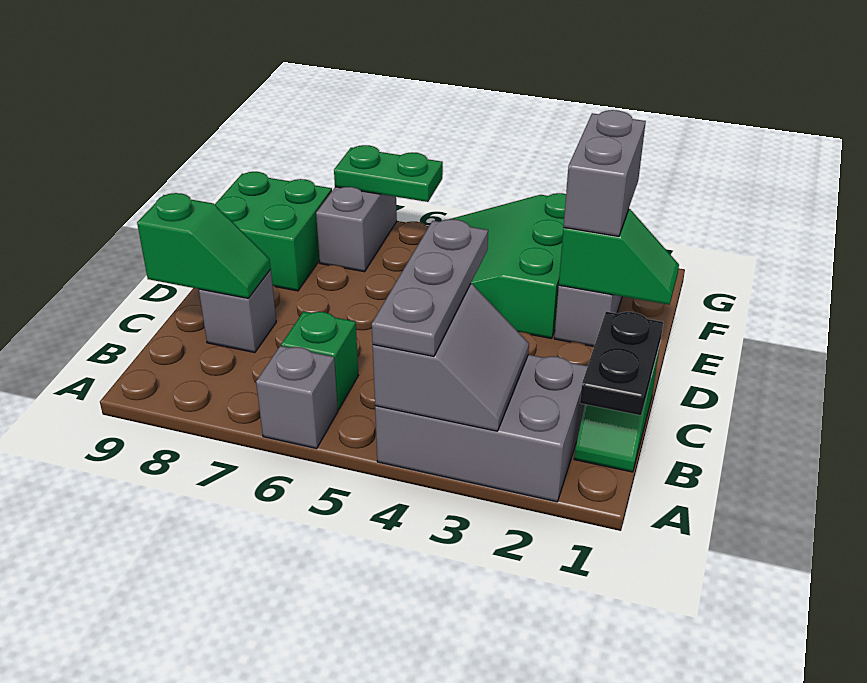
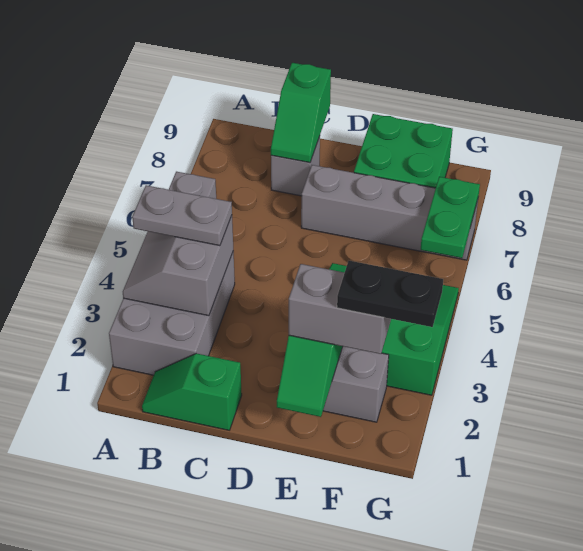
grey slope A3:B4 level 2 top 4 -> grey slope A3:B4 level 2 top B
grey plate A4:C4 level 3 -> grey plate A4:B4 level 3
black plate B1:C1 level 2 -> black plate F2:G2 level 4
green brick B6 level 1 -> none
grey brick F7:G7 level 1 -> grey brick D7:G7 level 1

